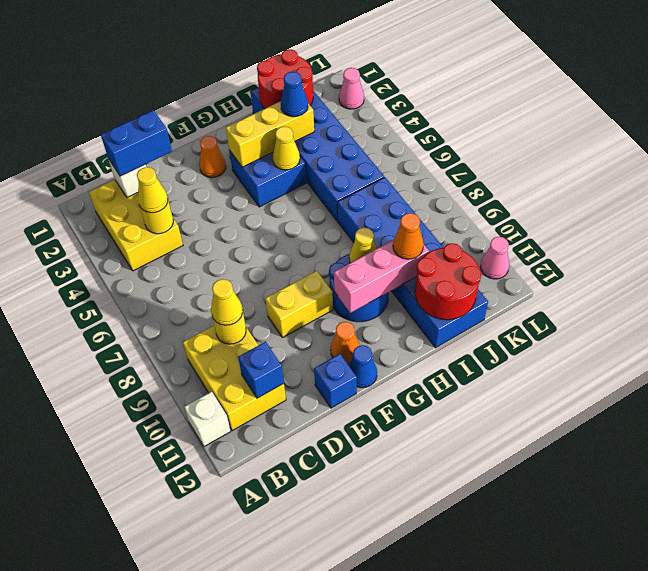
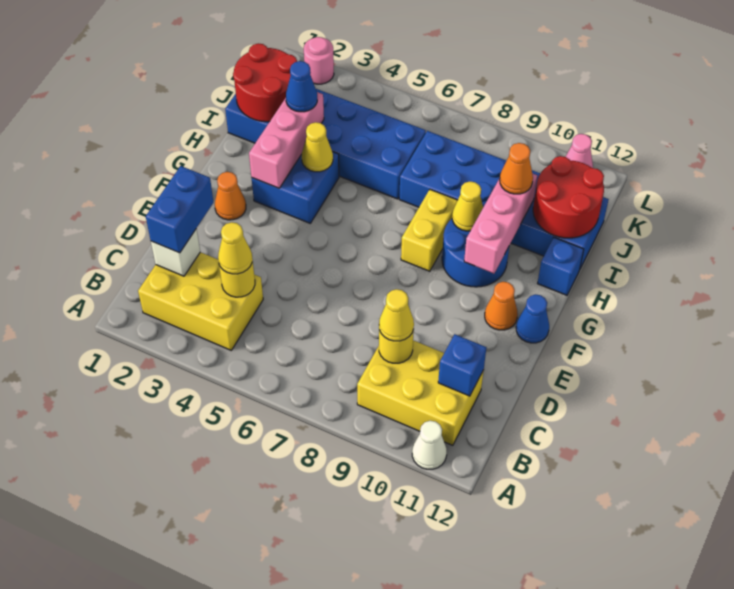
white brick A11 level 1 -> white cone A11 level 1
yellow brick E9:F9 level 1 -> yellow brick G8:H8 level 1
blue brick E12 level 1 -> blue brick H12 level 1
yellow brick G3:I3 level 2 -> pink brick G3:I3 level 2
pink cone L2 level 1 -> pink round brick L2 level 1

